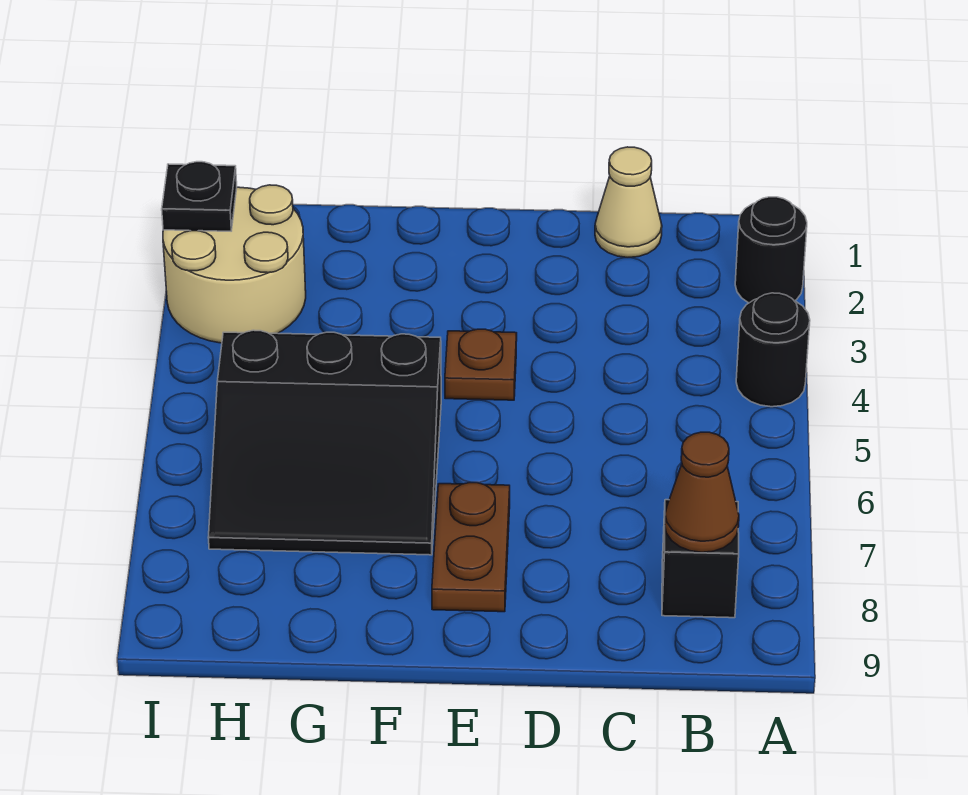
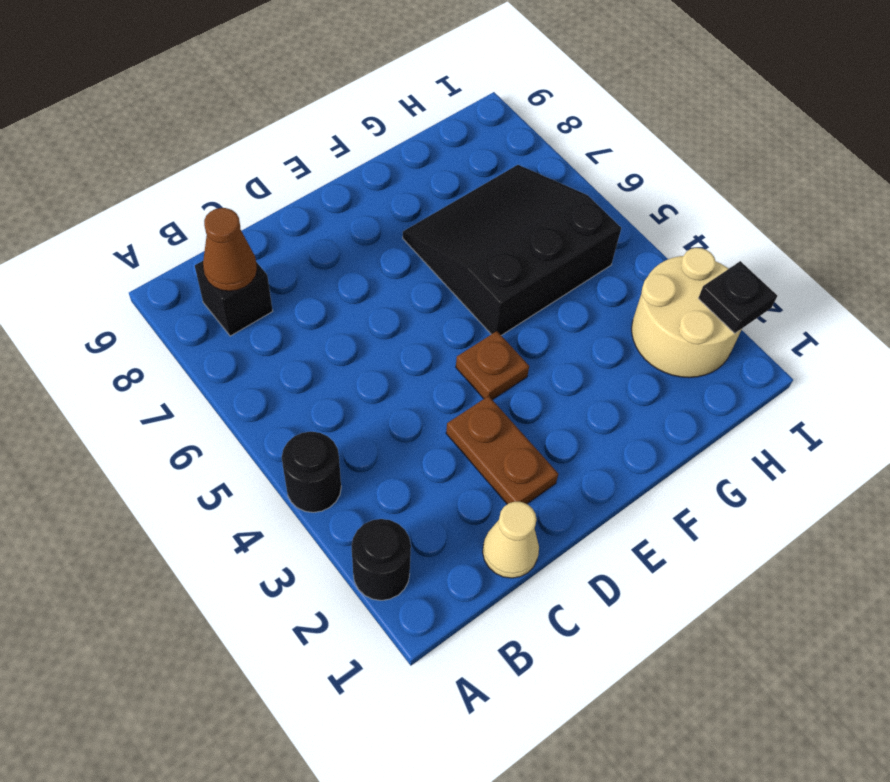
brown plate E7:E8 level 1 -> brown plate D2:D3 level 1

